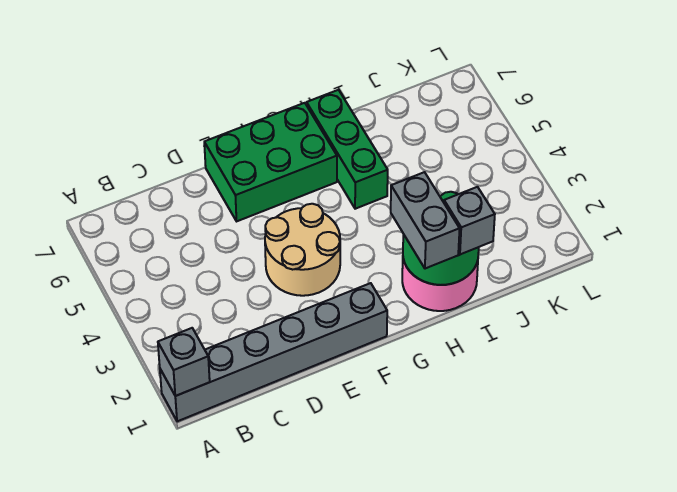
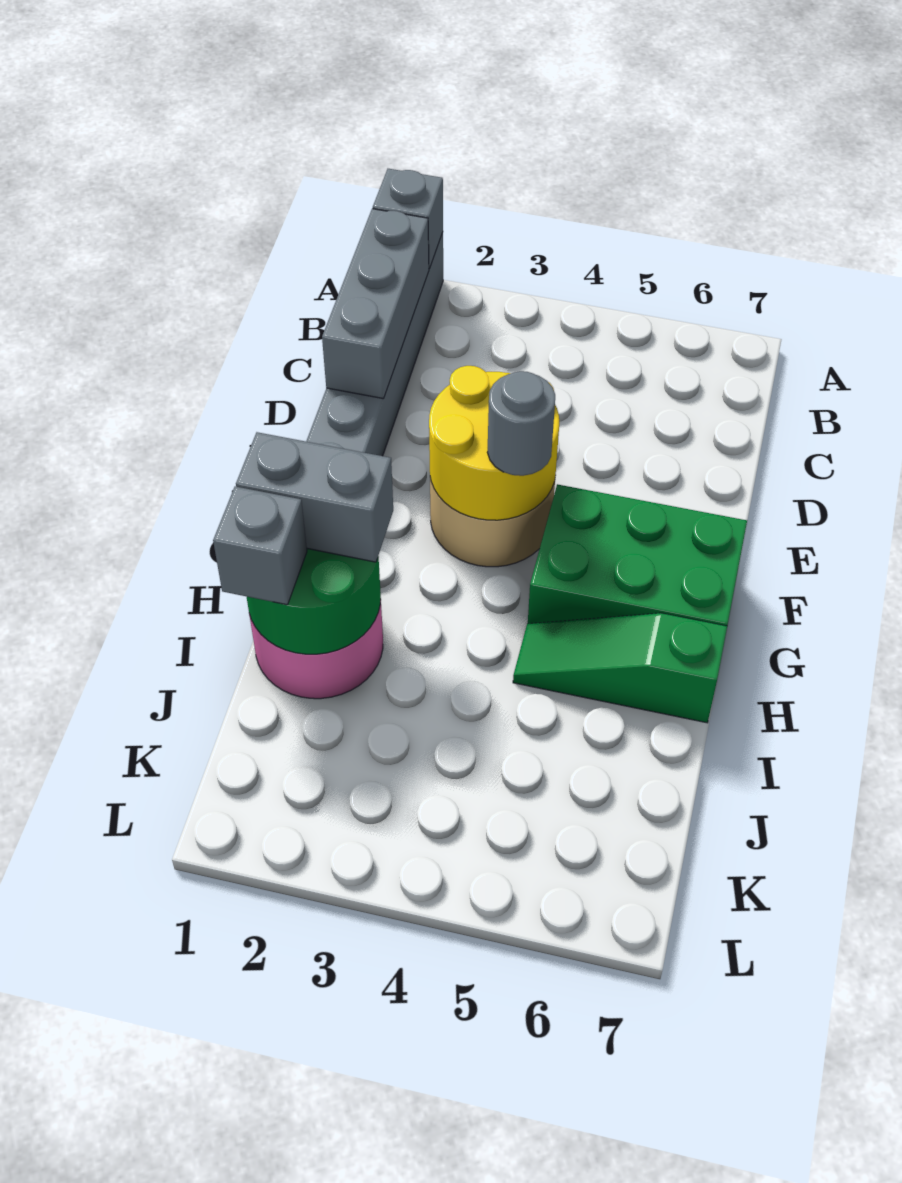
none -> grey brick B1:D1 level 2
none -> yellow round brick E3:F4 level 2
green brick E6:G7 level 1 -> green brick F5:G7 level 1
none -> grey round brick F4 level 3
green brick H5:H7 level 1 -> green slope H5:H7 level 1 top 7

